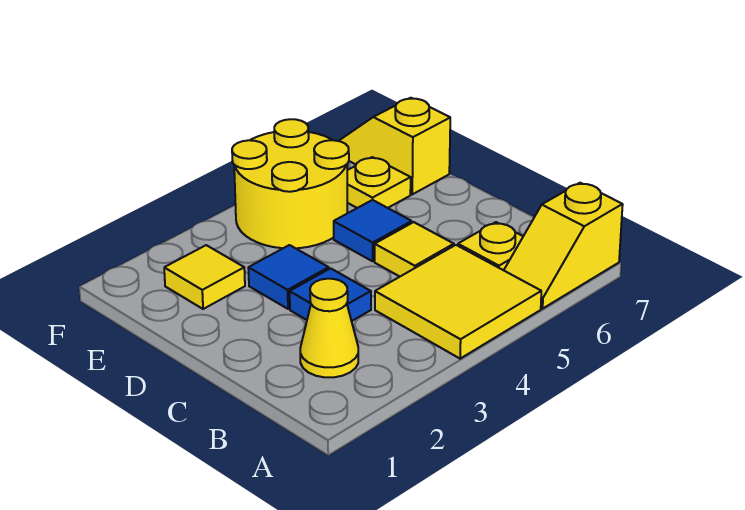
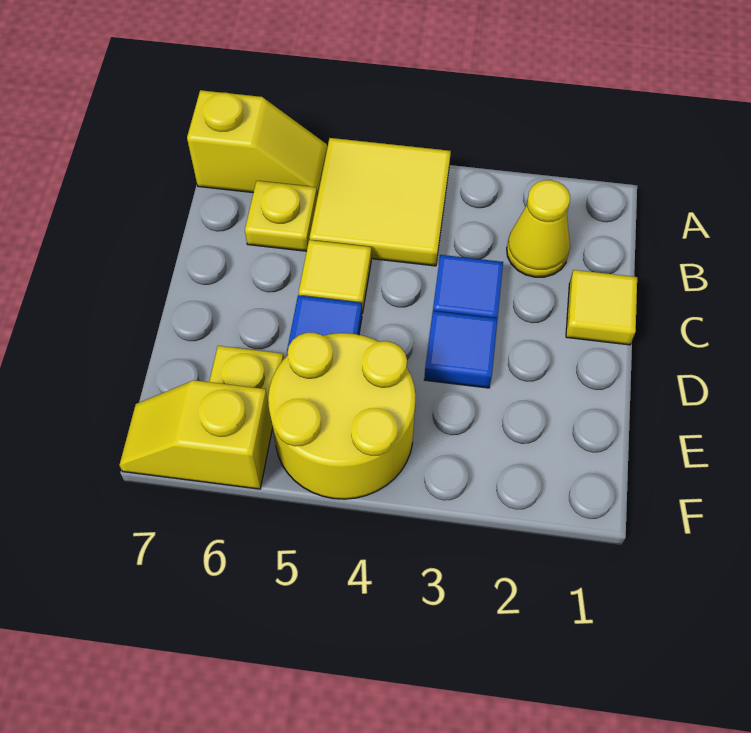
yellow tile E2 level 1 -> yellow tile C1 level 1
yellow slope E7:F7 level 1 top E -> yellow slope F6:F7 level 1 top 6

